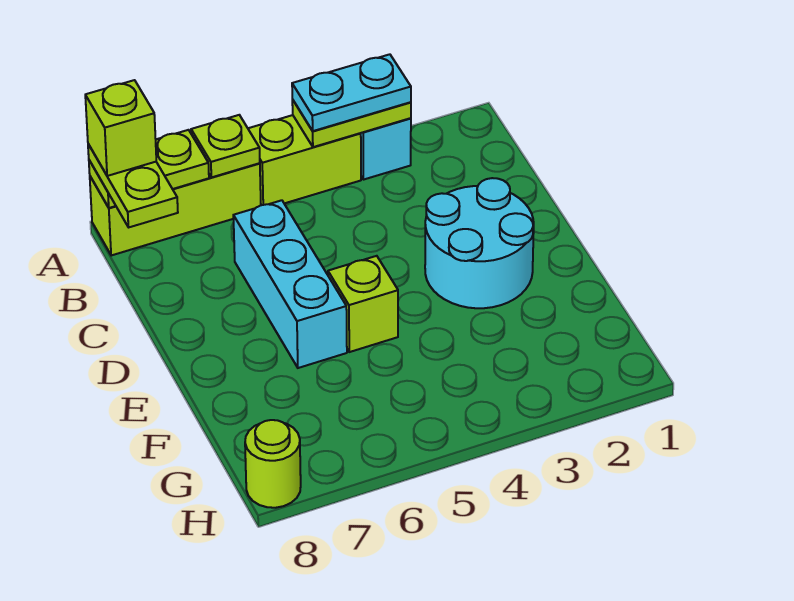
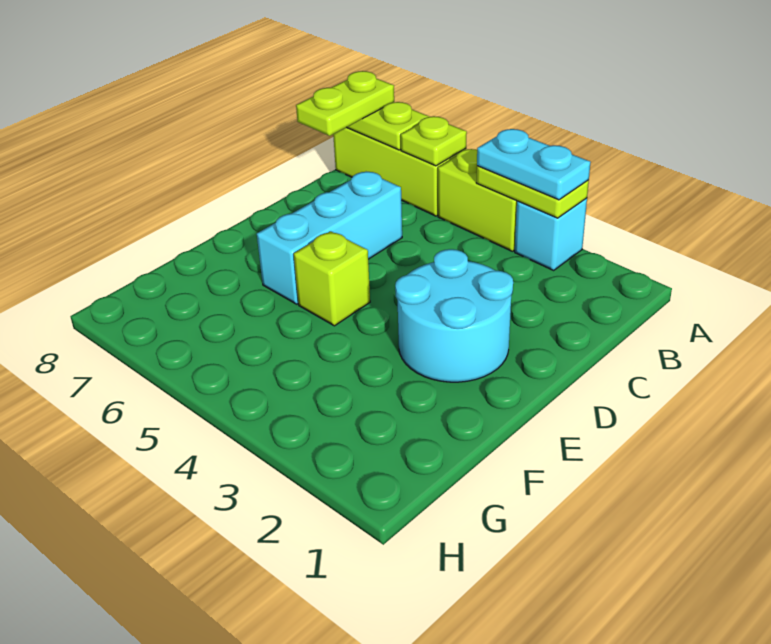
lime brick A8 level 4 -> none
lime round brick H8 level 1 -> none

